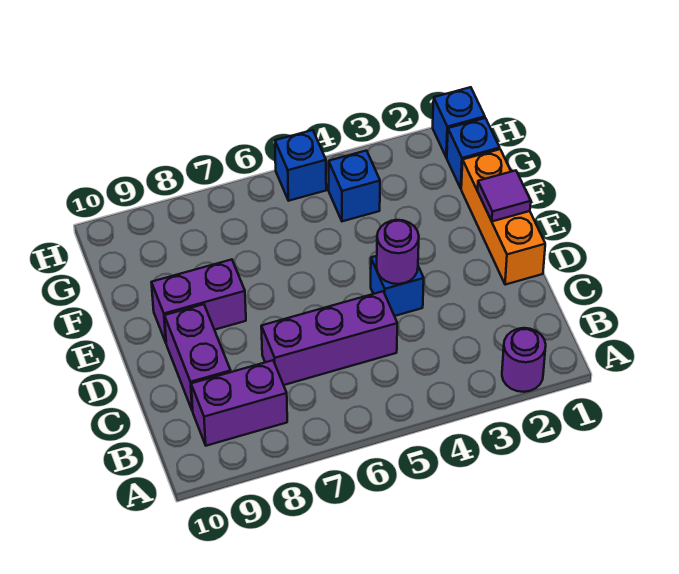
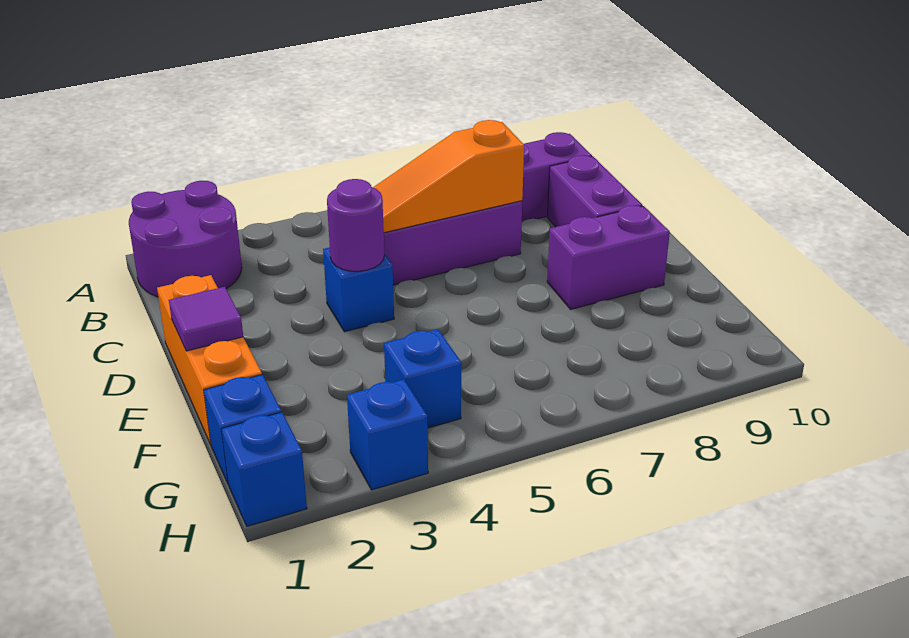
purple round brick A2 level 1 -> purple round brick A1:B2 level 1
none -> orange slope C5:C7 level 2 top 7
blue brick H5 level 1 -> blue brick H3 level 1

